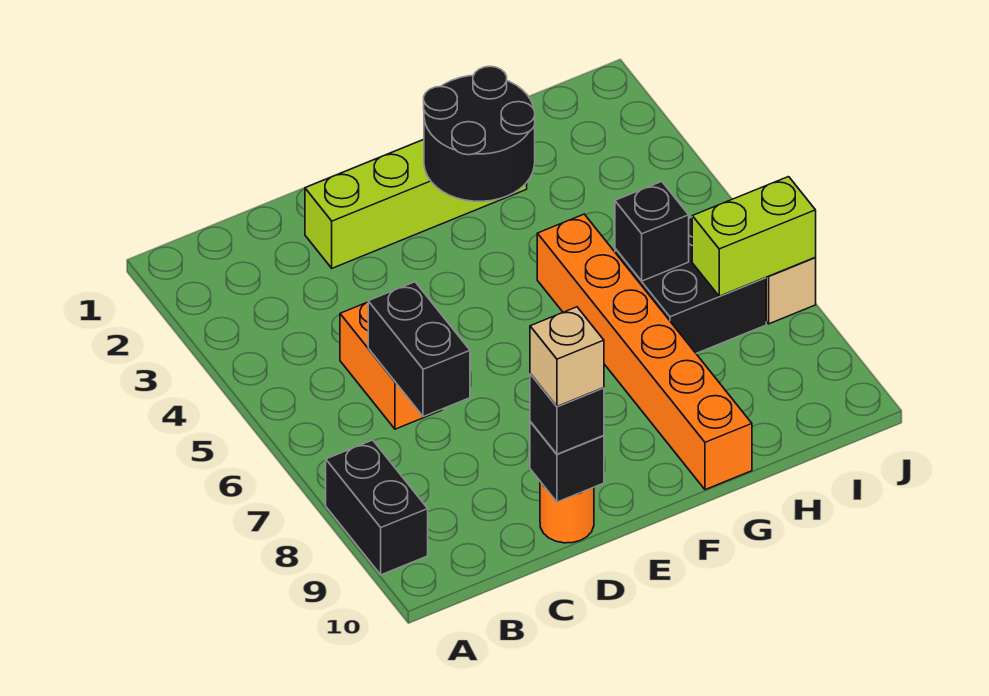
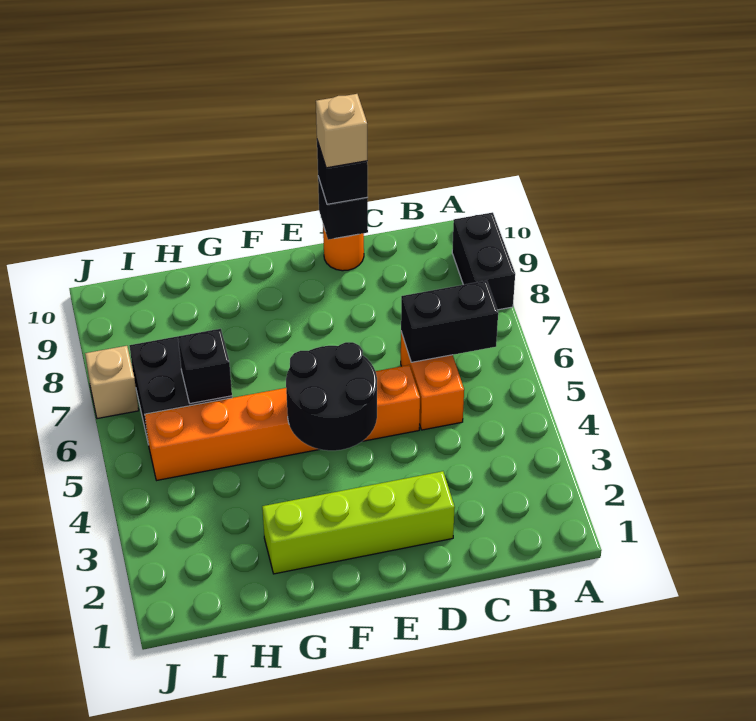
black brick C6:C7 level 2 -> black brick B6:C6 level 2
black round brick F2:G3 level 2 -> black round brick E4:F5 level 2
orange brick G5:G10 level 1 -> orange brick D5:I5 level 1
lime brick I7:J7 level 2 -> none

